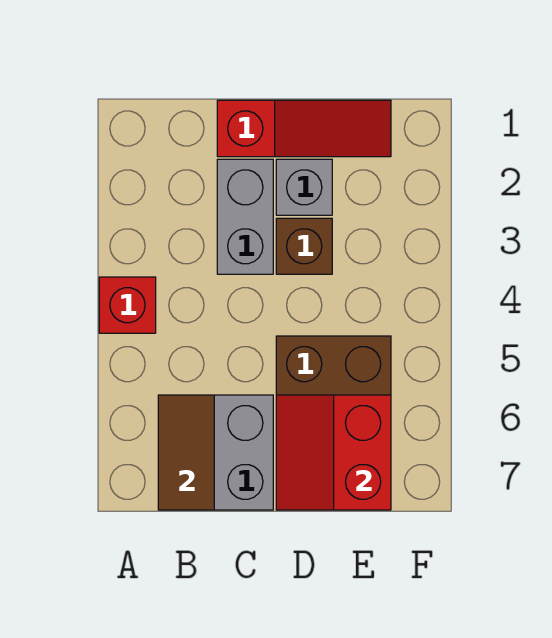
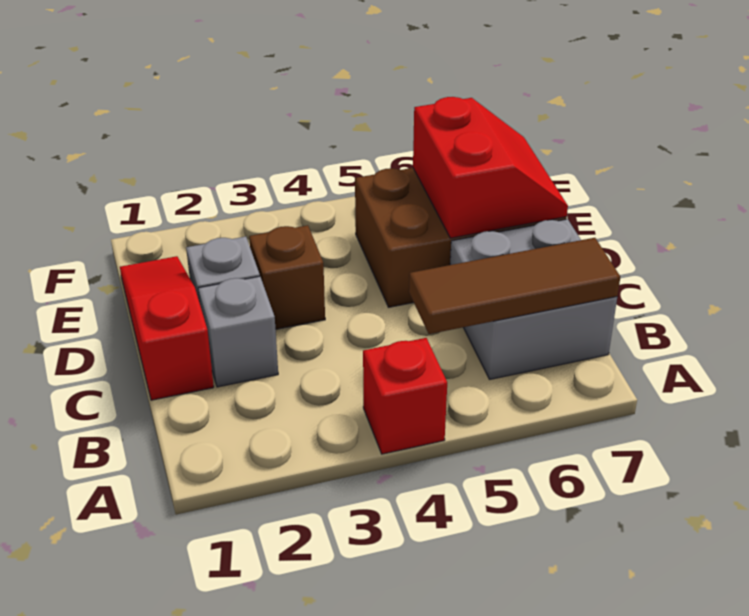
brown tile B6:B7 level 2 -> brown tile B5:B7 level 2
grey brick C2:C3 level 1 -> grey brick C2 level 1
red slope D6:E7 level 2 top E -> red slope D6:E7 level 2 top 6

